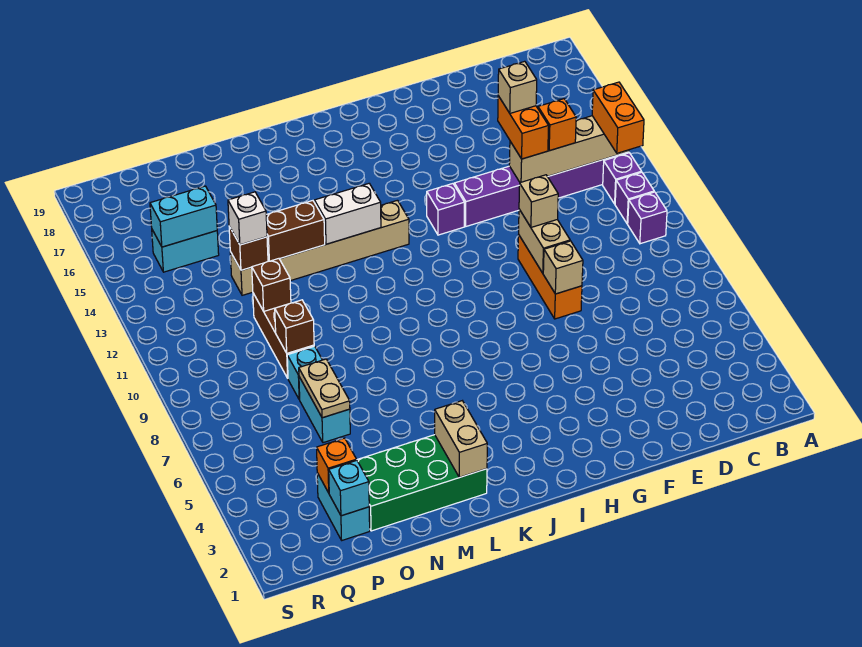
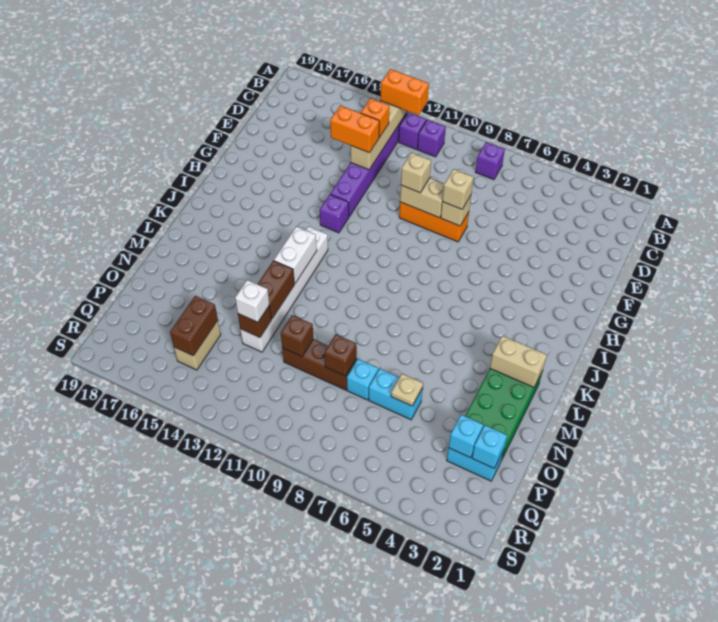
purple brick B10 level 1 -> purple brick B8 level 1
tan brick E14 level 4 -> tan brick F8 level 3
tan brick J13:O13 level 1 -> white brick J13:O13 level 1
tan plate O6:O7 level 2 -> tan plate O6 level 2
orange brick P3 level 2 -> cyan brick P3 level 2
cyan brick P15:Q15 level 1 -> tan brick P15:Q15 level 1
cyan brick P15:Q15 level 2 -> brown brick P15:Q15 level 2

